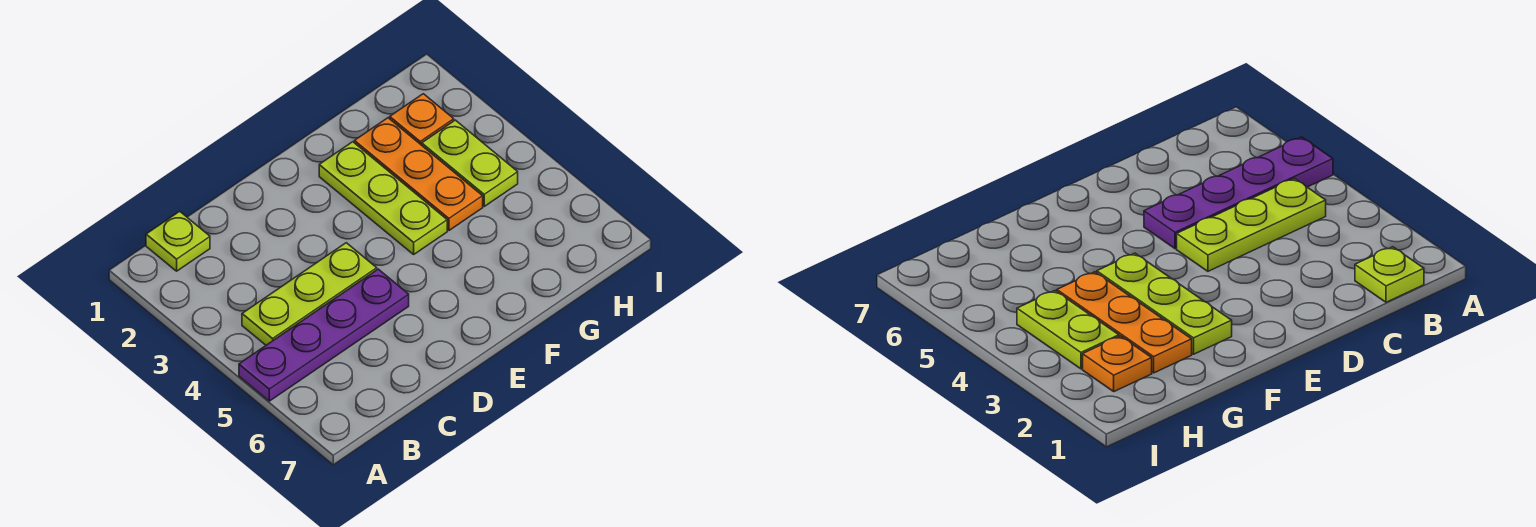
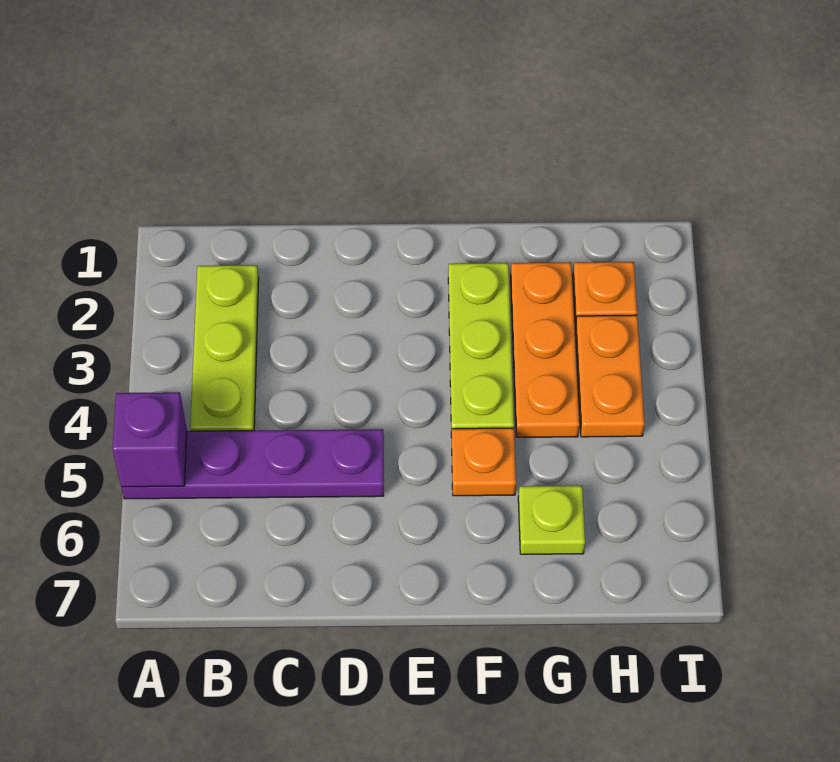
none -> purple brick A5 level 2
lime plate B1 level 1 -> lime plate G6 level 1
lime plate B4:D4 level 1 -> lime plate B2:B4 level 1
none -> orange plate F5 level 1
lime plate H3:H4 level 1 -> orange plate H3:H4 level 1

